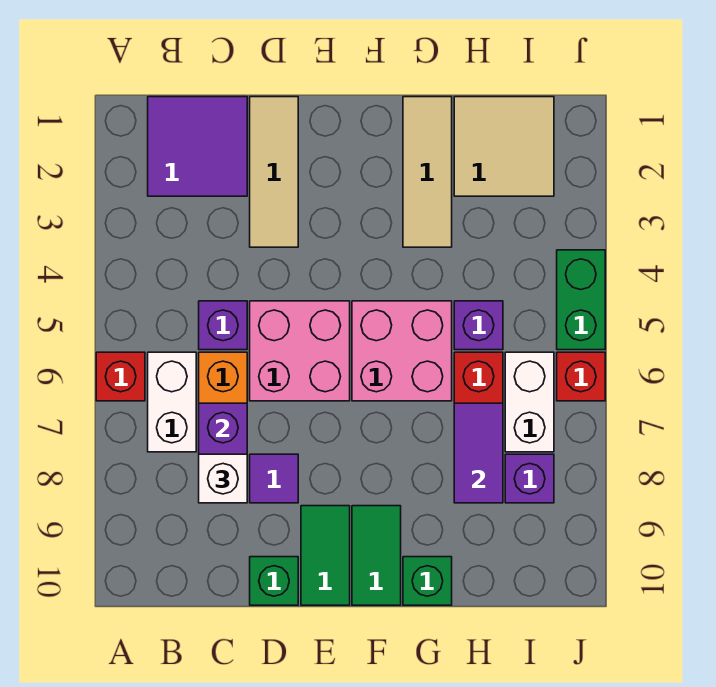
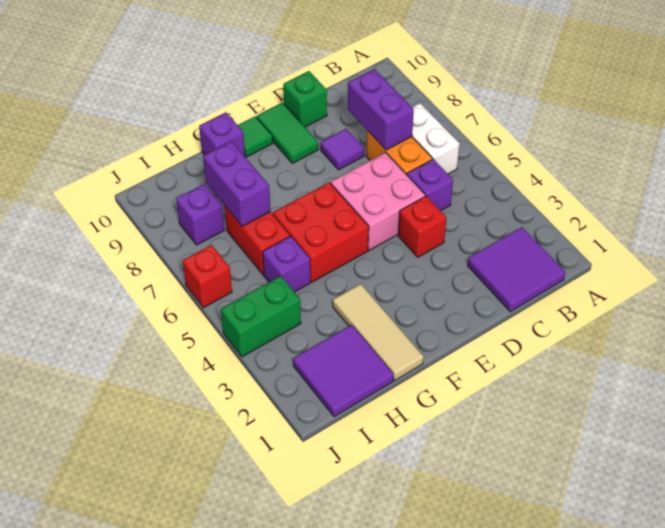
red brick A6 level 1 -> red brick D4 level 1
white brick C8 level 3 -> none
tan tile D1:D3 level 1 -> none
pink brick F5:G6 level 1 -> red brick F5:G6 level 1
green tile F9:F10 level 1 -> green tile F10 level 1
green brick G10 level 1 -> purple brick G10 level 1
tan tile H1:I2 level 1 -> purple tile H1:I2 level 1
purple tile H7:H8 level 2 -> purple brick H7:H8 level 2
white brick I6:I7 level 1 -> none
green brick J4:J5 level 1 -> green brick I4:J4 level 1

